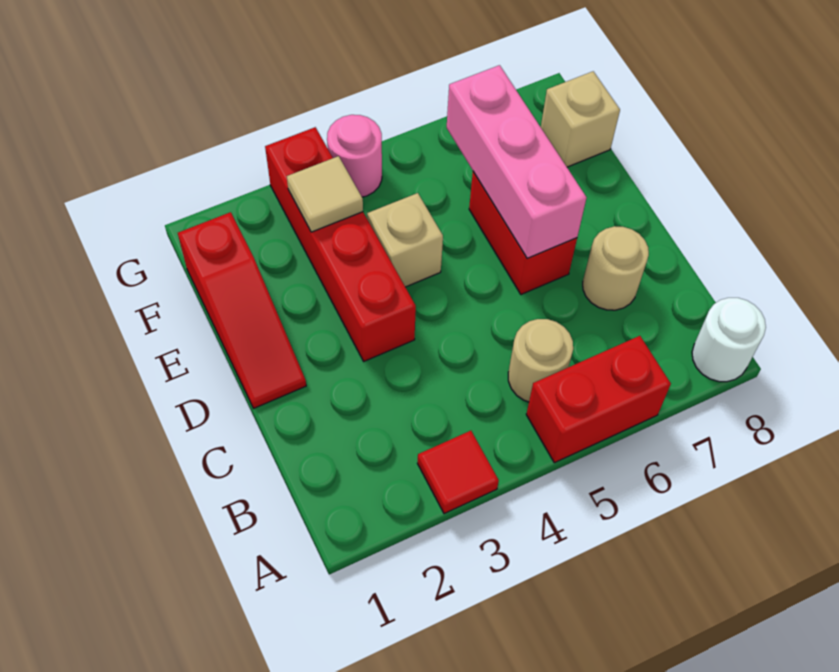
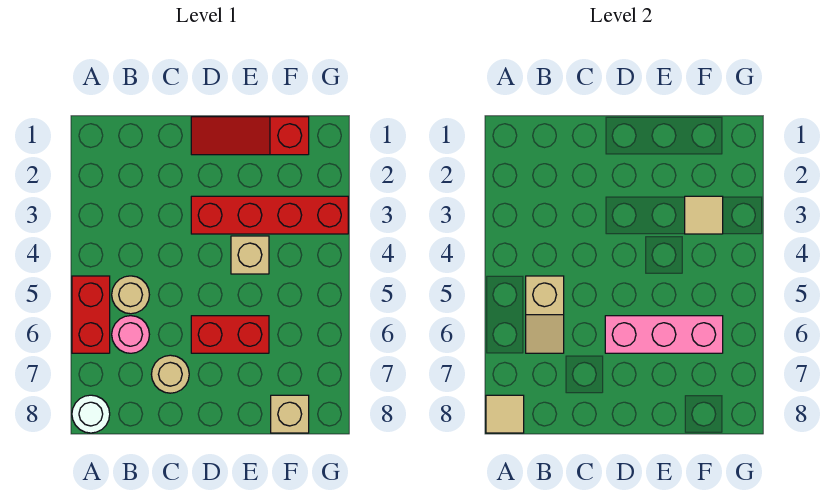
red tile A3 level 1 -> none
none -> tan tile A8 level 2
none -> tan slope B5:B6 level 2 top 5
pink round brick G4 level 1 -> pink round brick B6 level 1

